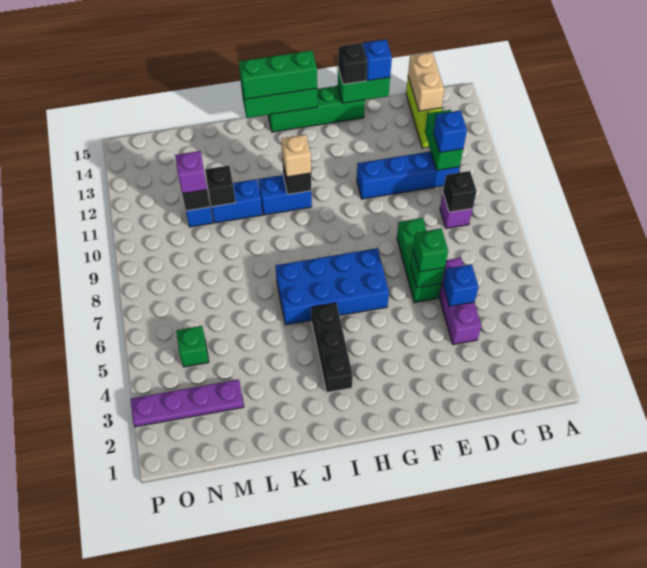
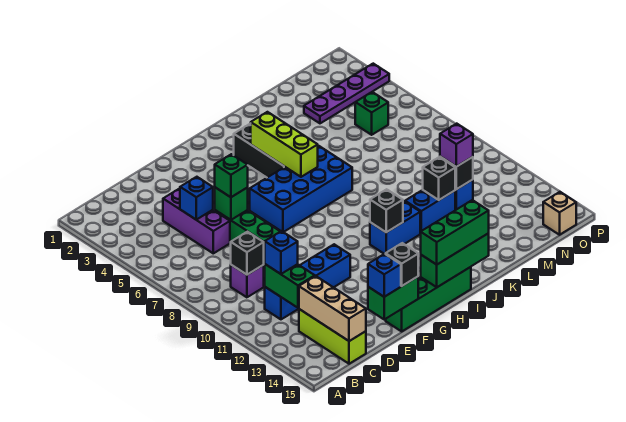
tan brick C14:C15 level 2 -> tan brick C13:C15 level 2
none -> lime brick I4:I6 level 2
tan brick I11 level 3 -> tan brick O15 level 1

